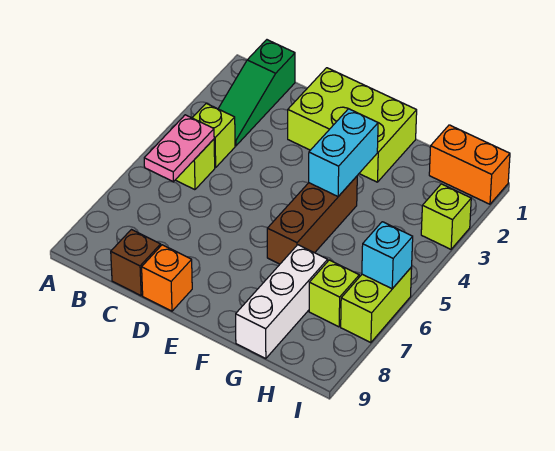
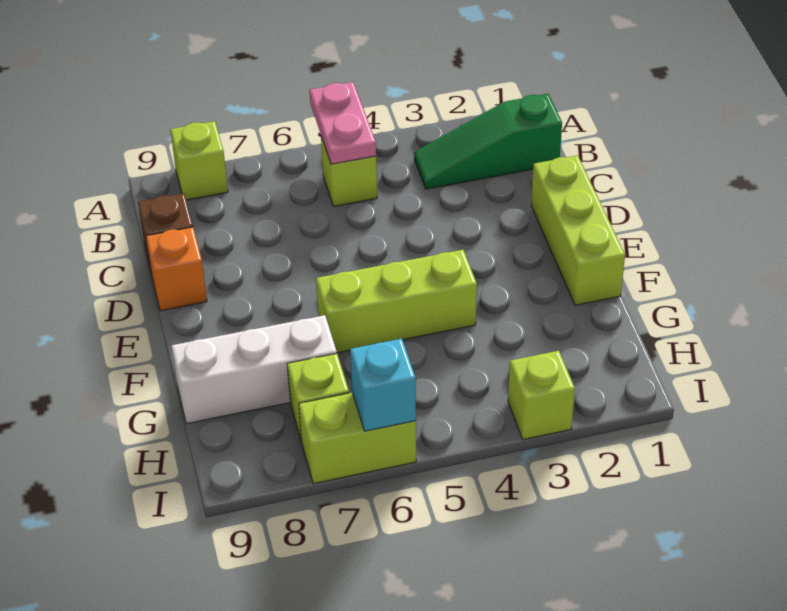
lime brick B4 level 1 -> lime brick A8 level 1
pink plate B5:B6 level 2 -> pink plate A5:B5 level 2
lime brick D1:F2 level 1 -> lime brick D1:F1 level 1
cyan brick F3:F4 level 2 -> none
brown brick F4:F6 level 1 -> lime brick F4:F6 level 1
orange brick H1:I1 level 1 -> none

